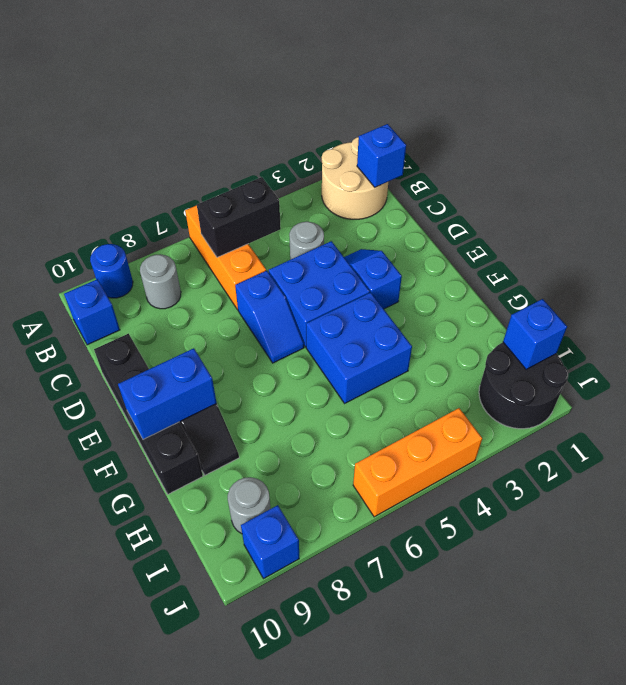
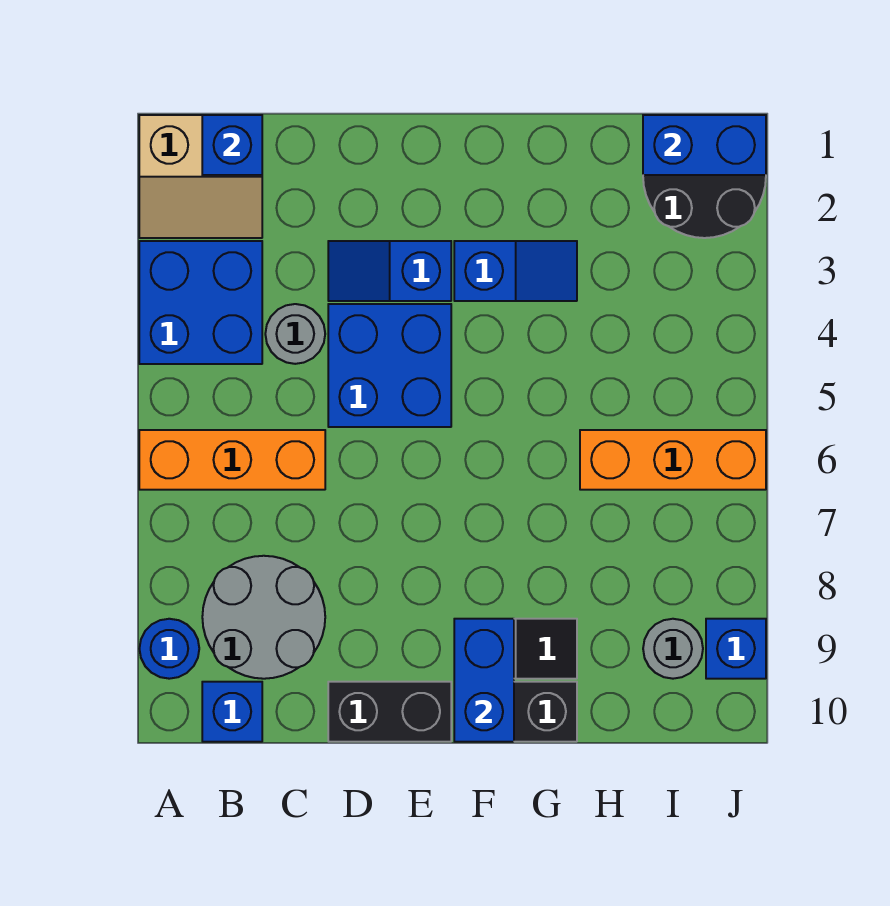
tan round brick A1:B2 level 1 -> tan slope A1:B2 level 1 top 1
black brick B5:B6 level 2 -> none
grey round brick B8 level 1 -> grey round brick B8:C9 level 1
blue slope D6:E6 level 1 top D -> blue slope F3:G3 level 1 top F
blue brick F4:G5 level 1 -> blue brick A3:B4 level 1
blue brick I1 level 2 -> blue brick I1:J1 level 2
orange brick J4:J6 level 1 -> orange brick H6:J6 level 1

